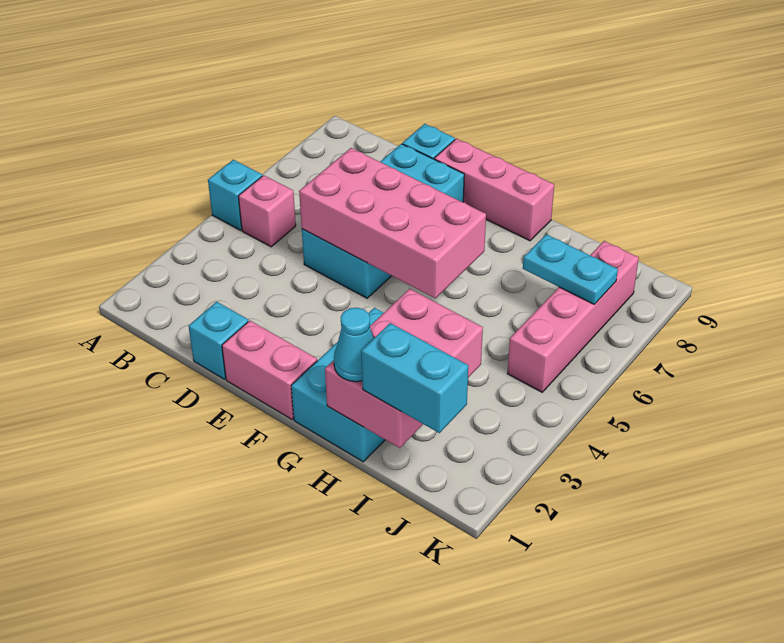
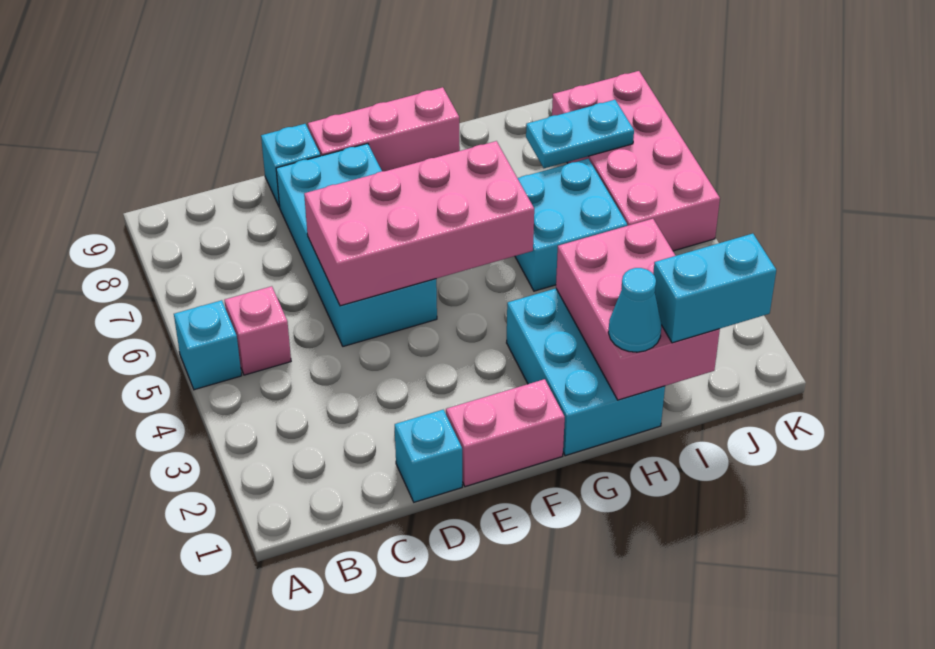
none -> cyan brick H5:I6 level 1
pink brick J5:J8 level 1 -> pink brick J5:K8 level 1

